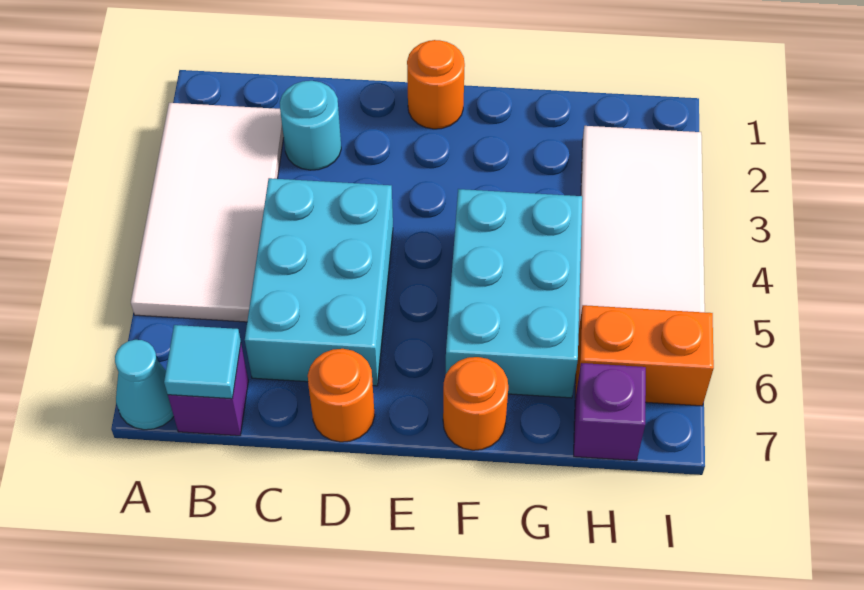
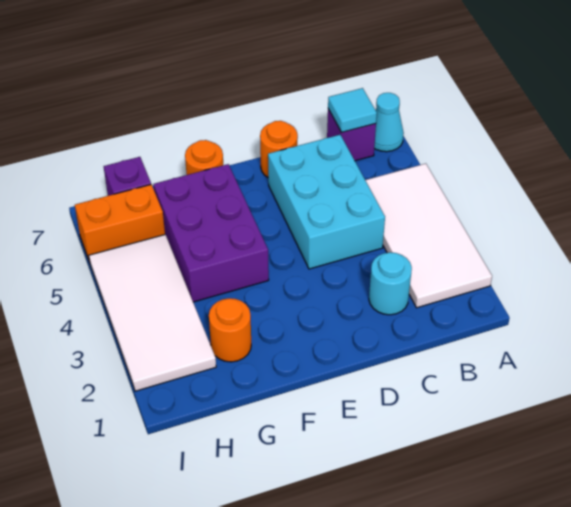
orange round brick E1 level 1 -> orange round brick G2 level 1
cyan brick F4:G6 level 1 -> purple brick F4:G6 level 1

